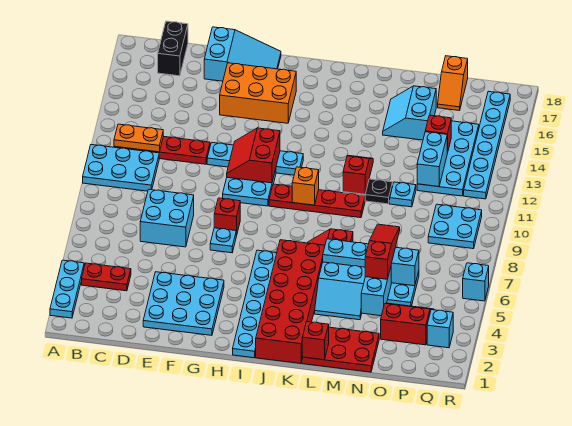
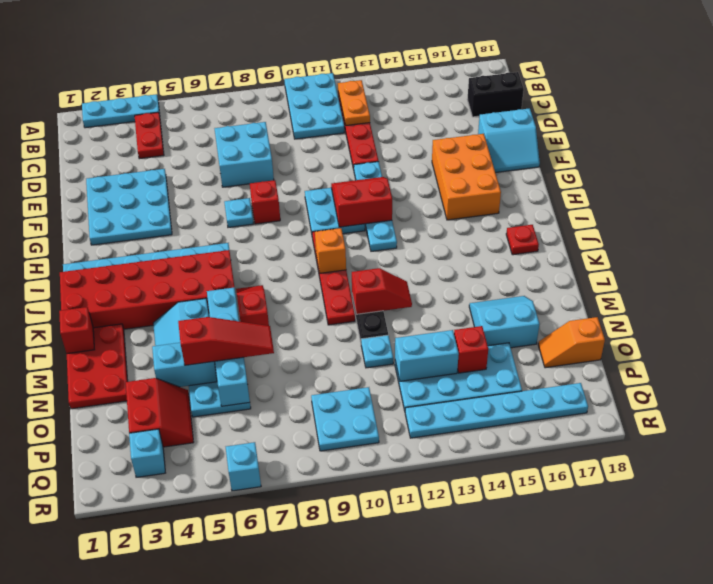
cyan slope E17:G18 level 1 top E -> cyan slope E17:F18 level 1 top E
none -> red plate J17 level 1

